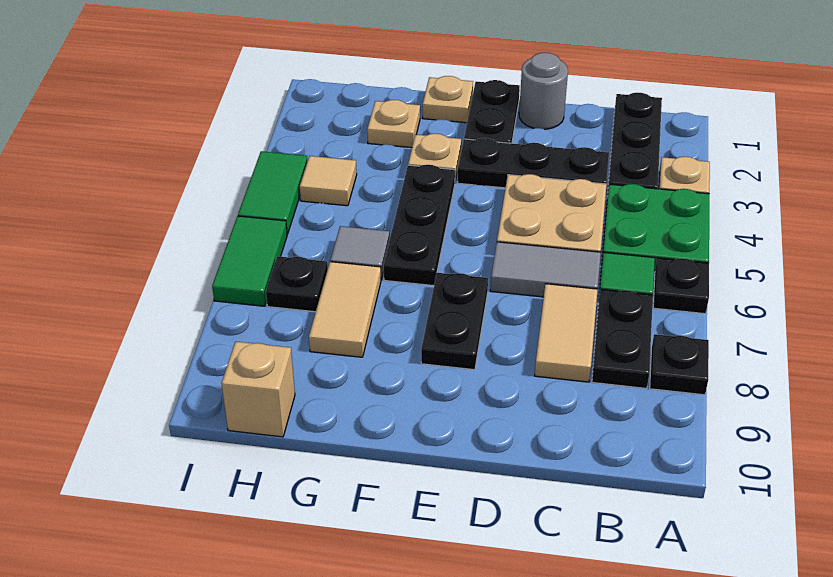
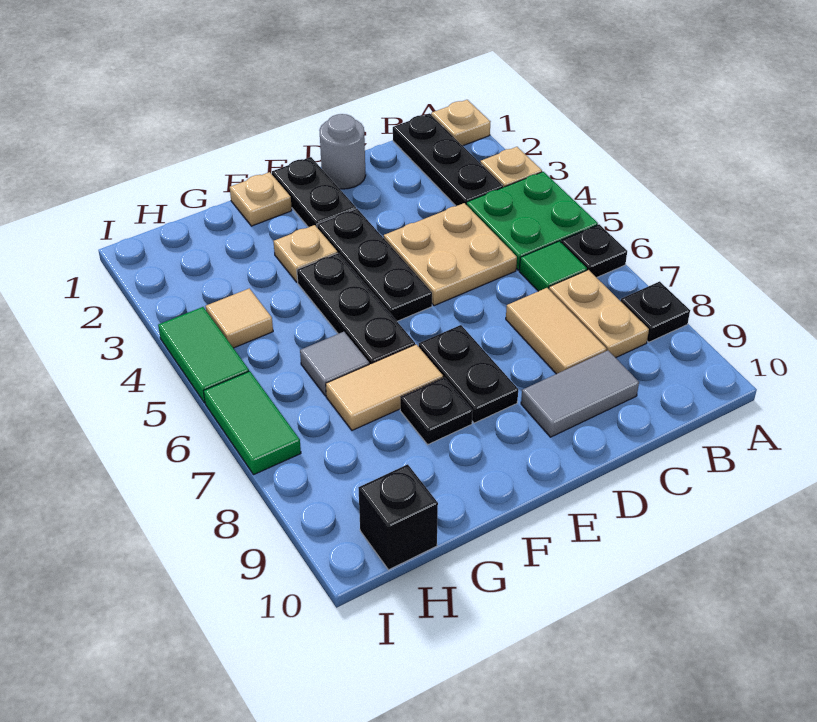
black plate B7:B8 level 1 -> tan plate B7:B8 level 1
black plate C3:E3 level 1 -> black plate E3:E5 level 1
grey tile C6:D6 level 1 -> grey tile C9:D9 level 1
tan plate G2 level 1 -> tan plate A1 level 1
tan tile G7:G8 level 1 -> tan tile F7:G7 level 1
black plate H7 level 1 -> black plate F8 level 1
tan brick H10 level 1 -> black brick H10 level 1

